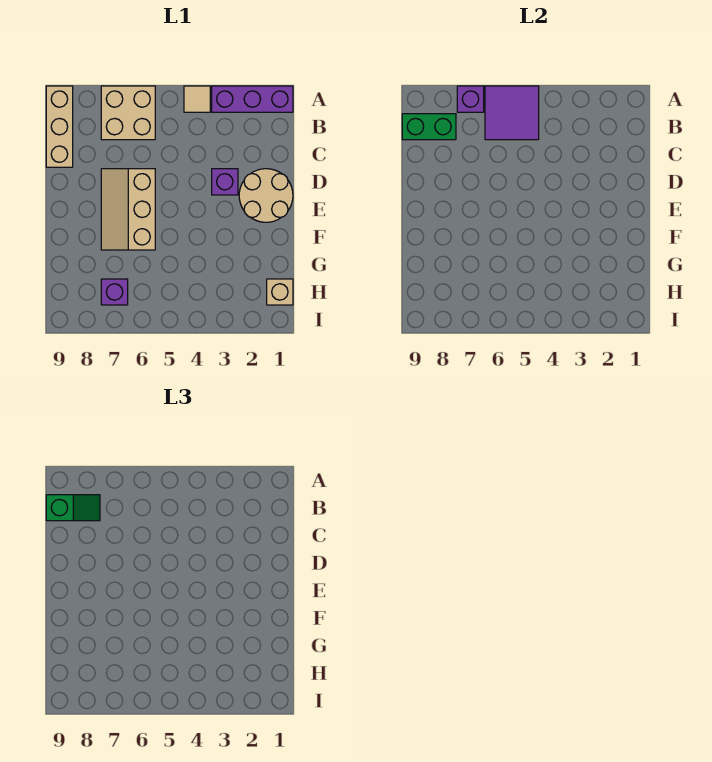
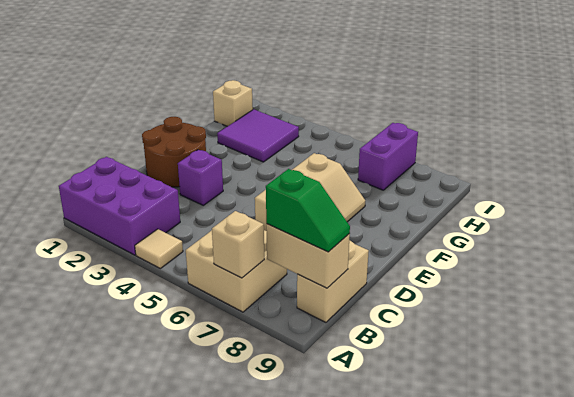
purple brick A1:A3 level 1 -> purple brick A1:B3 level 1
purple tile A5:B6 level 2 -> purple tile G2:H3 level 1
purple brick A7 level 2 -> tan brick A7 level 2
tan brick A9:C9 level 1 -> tan brick B9:C9 level 1
green brick B8:B9 level 2 -> tan brick B8:B9 level 2
green slope B8:B9 level 3 top 9 -> green slope B8:B9 level 3 top 8
tan round brick D1:E2 level 1 -> brown round brick D1:E2 level 1
purple brick H7 level 1 -> purple brick H7:I7 level 1

